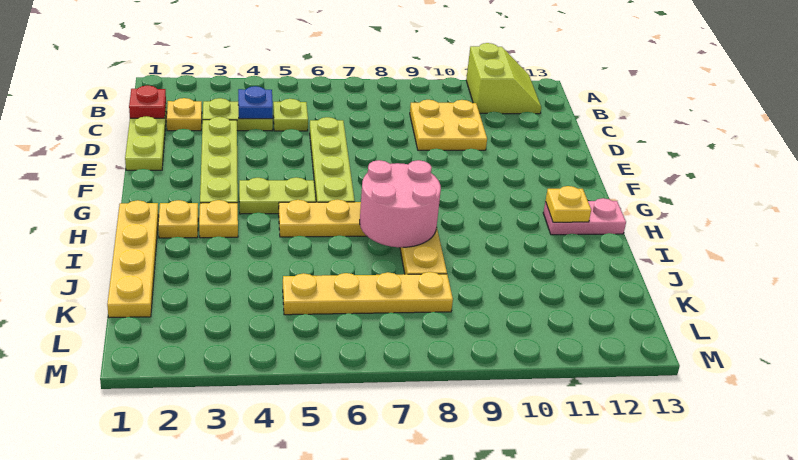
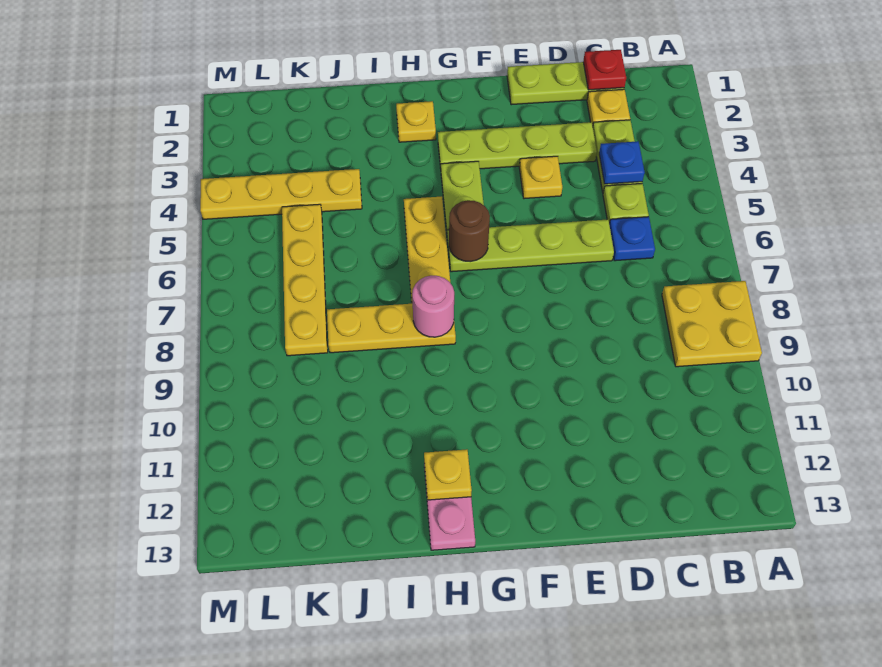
lime slope A11:B12 level 1 top 11 -> none
none -> blue plate C6 level 1
yellow plate C9:D10 level 1 -> yellow plate A8:B9 level 1
none -> brown round brick G6 level 2
yellow plate H1:K1 level 1 -> yellow plate J4:M4 level 1
yellow plate H3 level 1 -> yellow plate E4 level 1
pink round brick H7:I8 level 2 -> pink round brick H8 level 2

